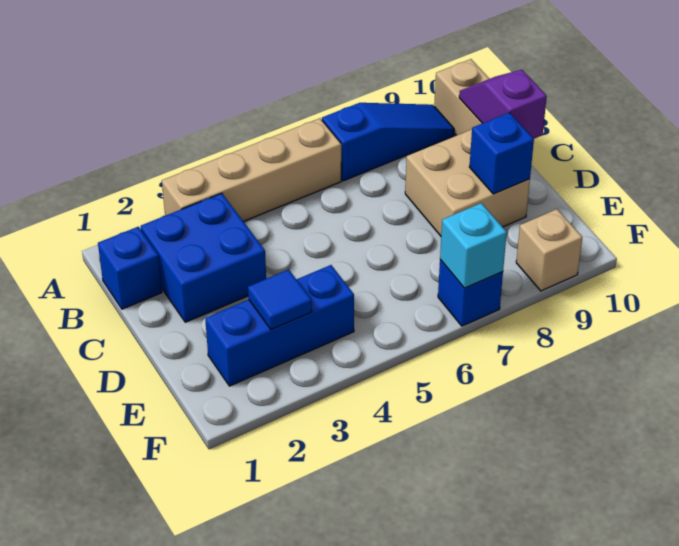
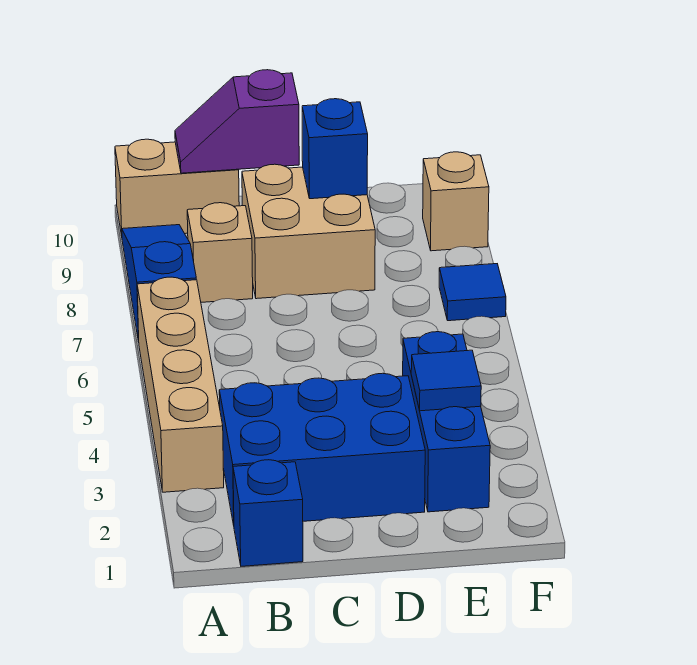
blue brick B2:C3 level 1 -> blue brick B2:D3 level 1
none -> tan brick B8 level 1
blue brick F7 level 1 -> blue tile F7 level 1
cyan brick F7 level 2 -> none

